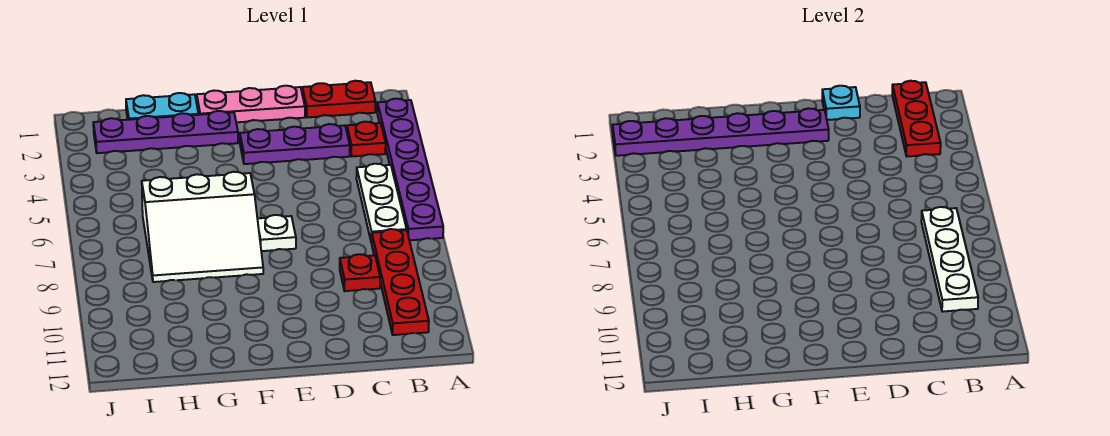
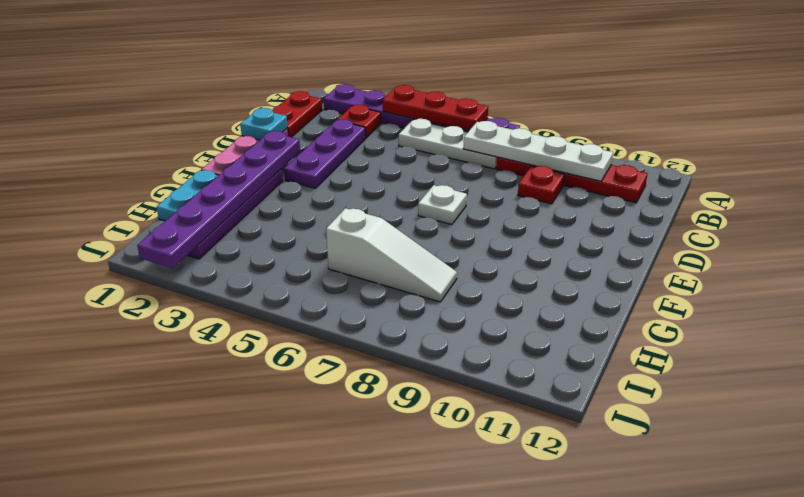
red plate B1:B3 level 2 -> red plate A4:A6 level 2
white slope F6:H8 level 1 top 6 -> white slope H6:H8 level 1 top 6

